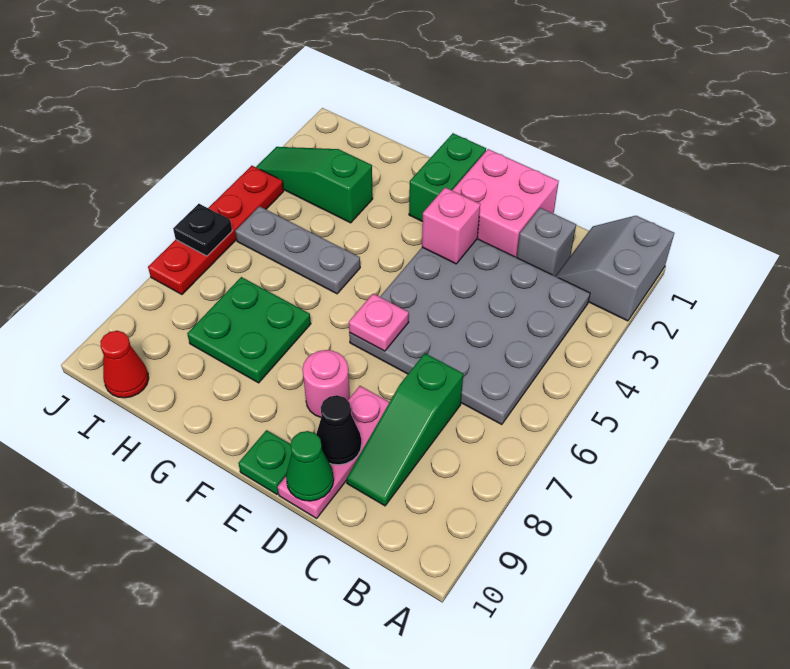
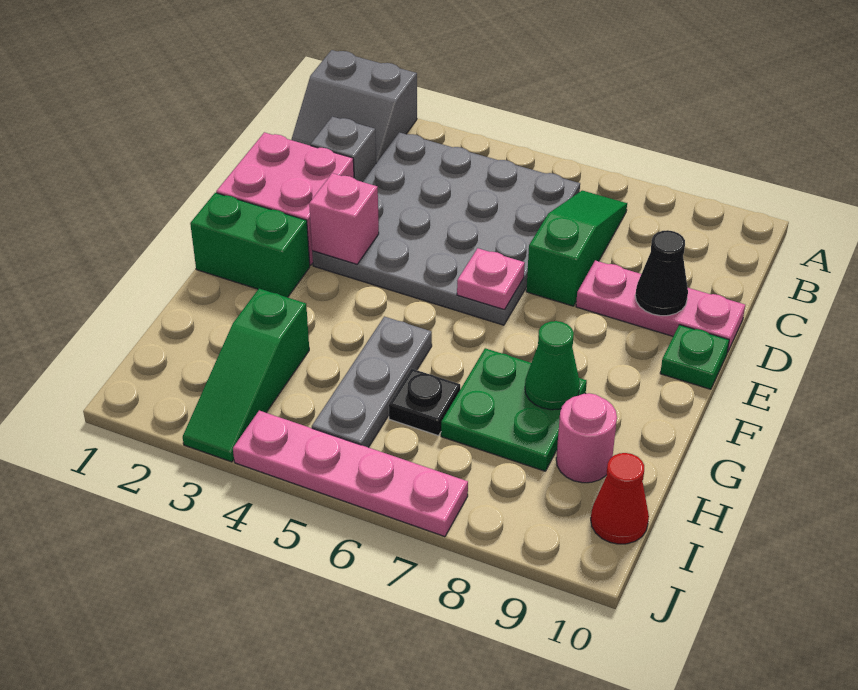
green slope C7:C9 level 1 top 7 -> green slope B7:D7 level 1 top D
green cone D10 level 2 -> green cone G8 level 2
pink round brick E8 level 1 -> pink round brick H9 level 1
red plate J4:J7 level 1 -> pink plate J4:J7 level 1
black plate J6 level 2 -> black plate H6 level 1

